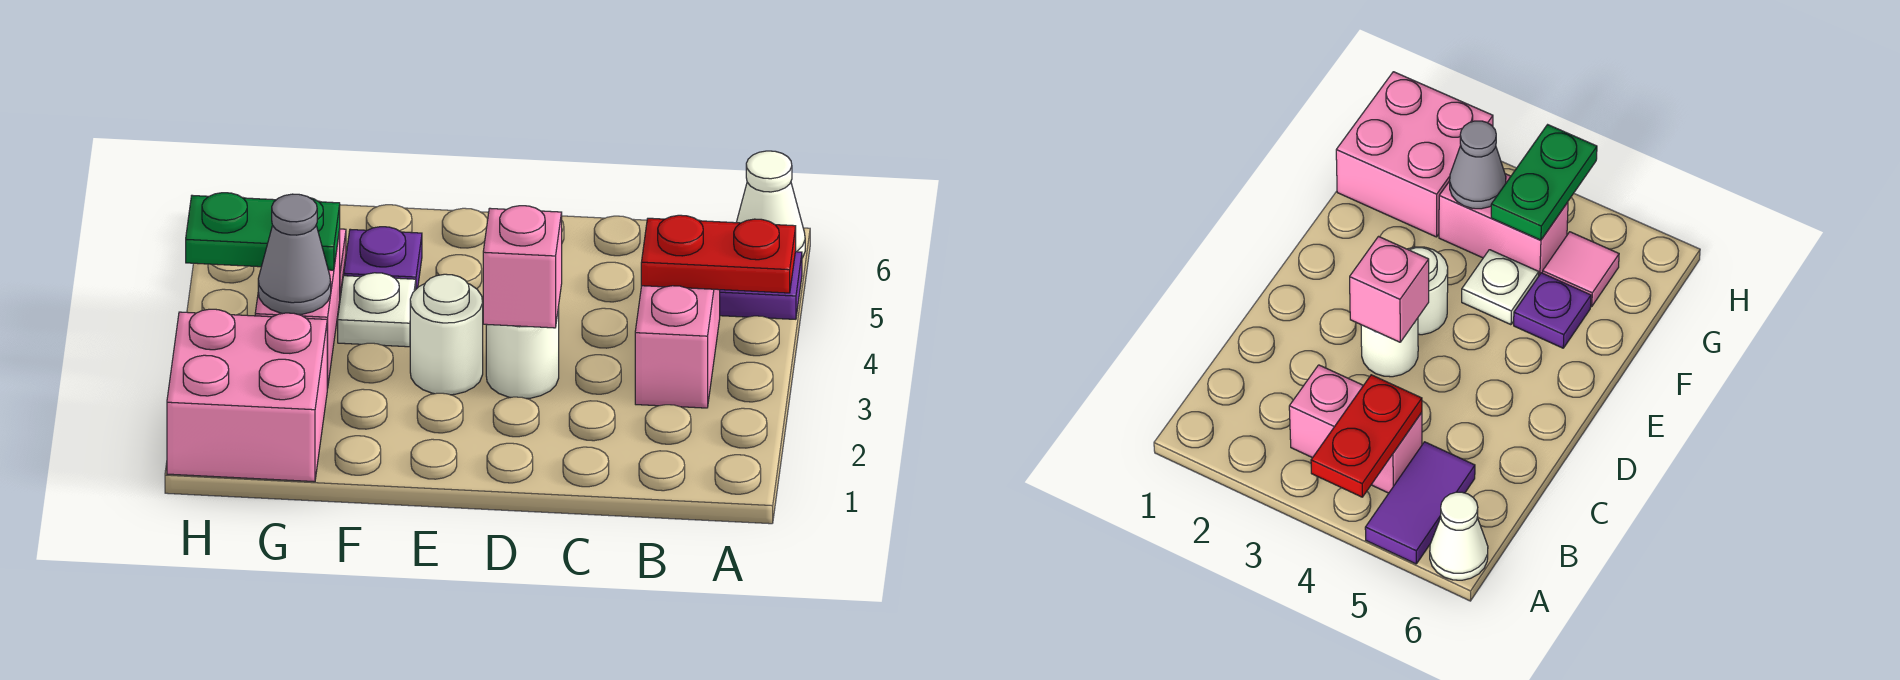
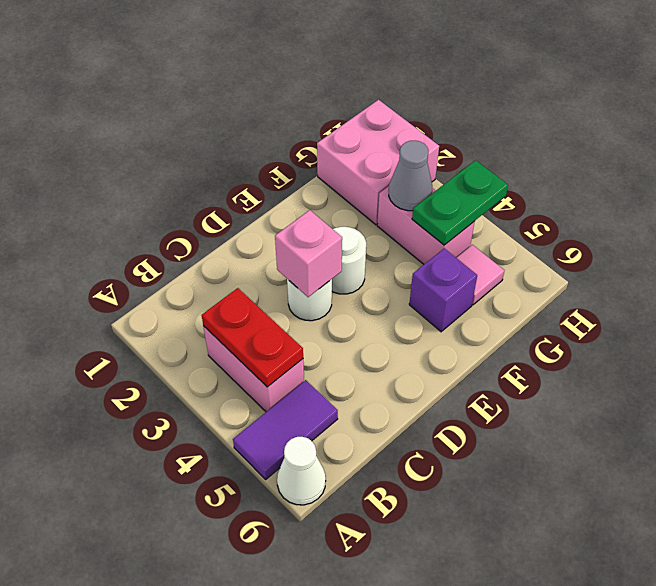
red plate A4:B4 level 2 -> red plate B3:B4 level 2
white plate F4 level 1 -> none
purple plate F5 level 1 -> purple brick F5 level 1

